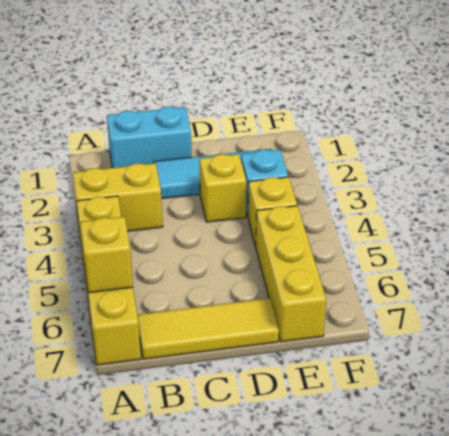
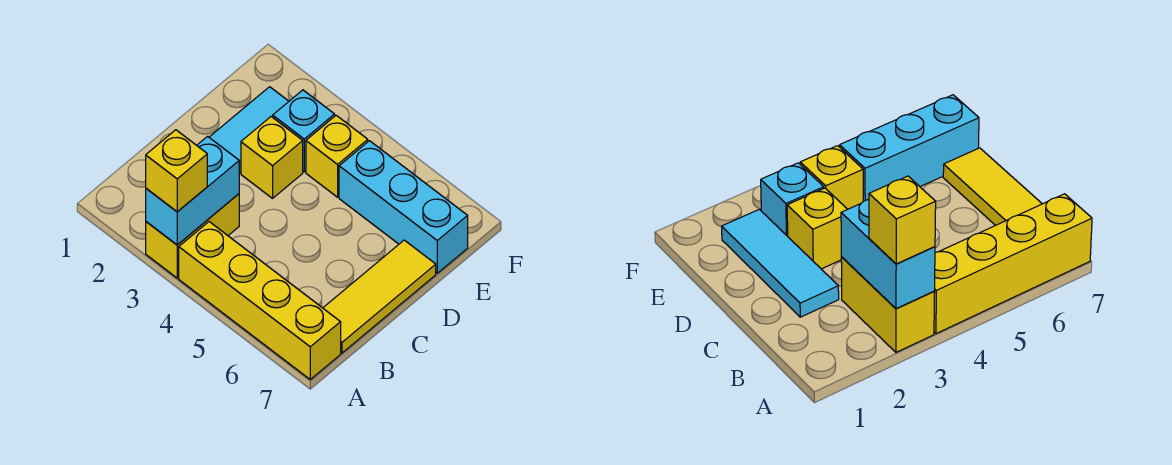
yellow brick A6 level 2 -> yellow brick A3 level 3
cyan brick B1:C1 level 1 -> cyan brick A3:B3 level 2
yellow brick E5:E7 level 1 -> cyan brick E5:E7 level 1

